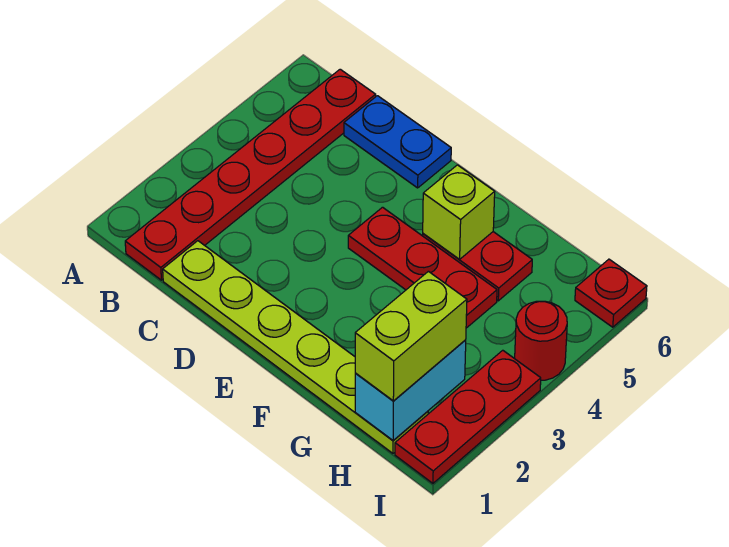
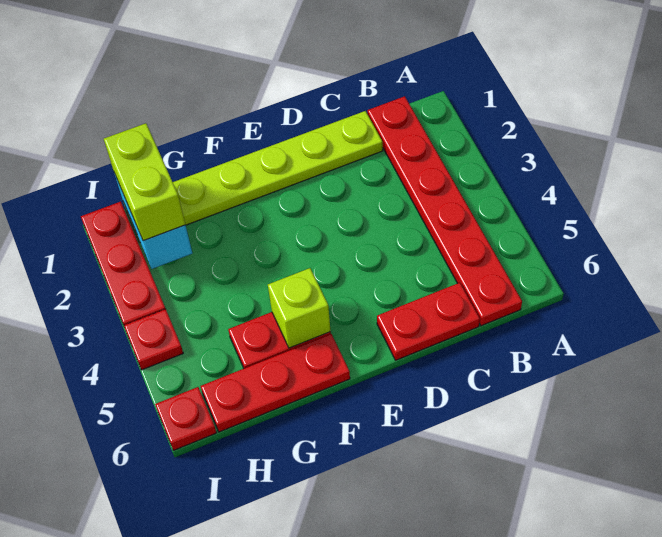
blue plate C6:D6 level 1 -> red plate C6:D6 level 1
red plate E4:G4 level 1 -> red plate F6:H6 level 1
red round brick I4 level 1 -> red plate I4 level 1

